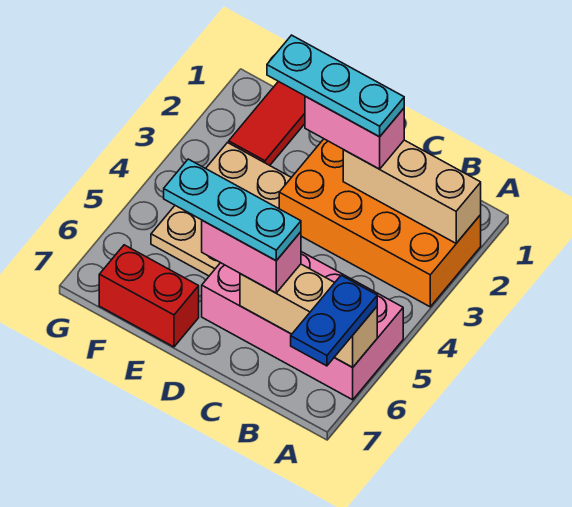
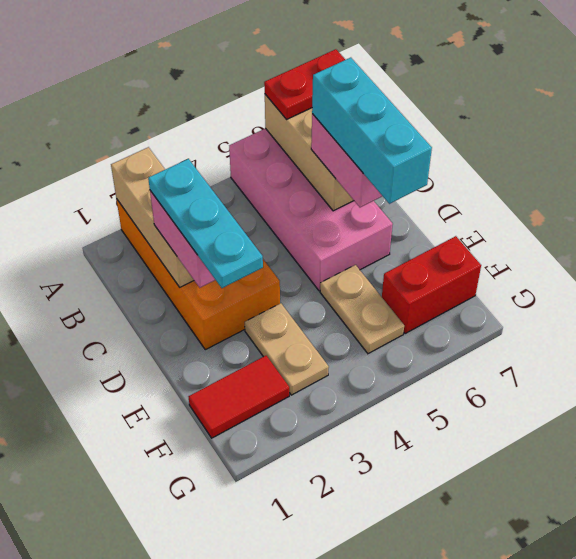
blue plate A6:A7 level 3 -> red plate A6:A7 level 3
cyan plate C6:E6 level 4 -> cyan brick C6:E6 level 4
red brick E7:F7 level 1 -> red brick F6:F7 level 1

